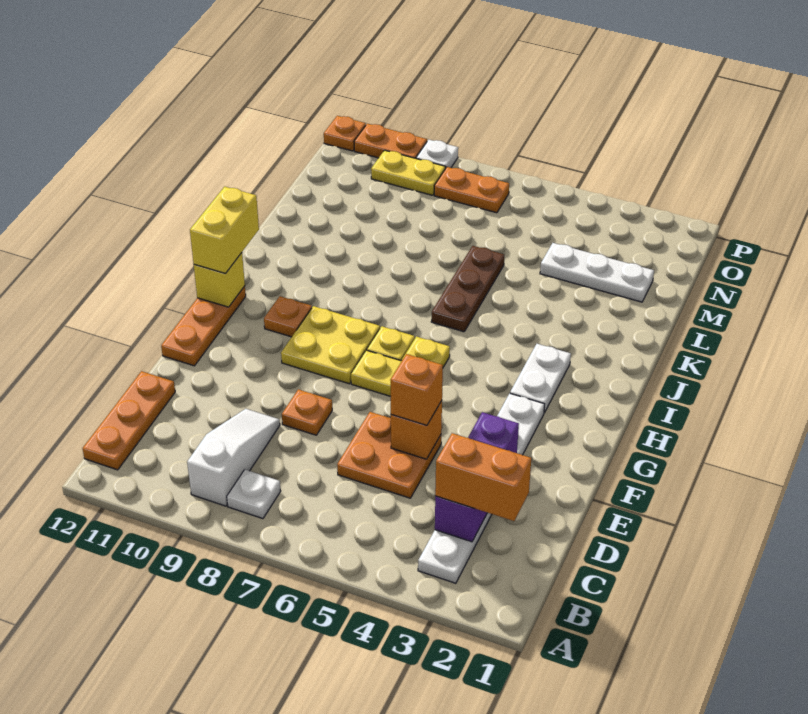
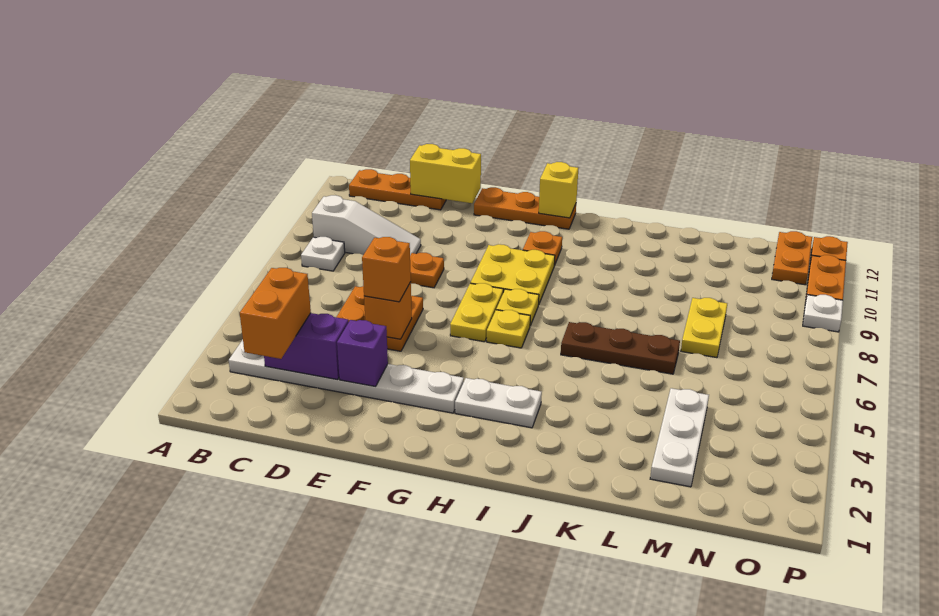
yellow brick H12:I12 level 3 -> yellow brick D12:E12 level 2
orange plate O7:O8 level 1 -> orange plate O11:O12 level 1
yellow plate O9:O10 level 1 -> yellow plate M7:M8 level 1

